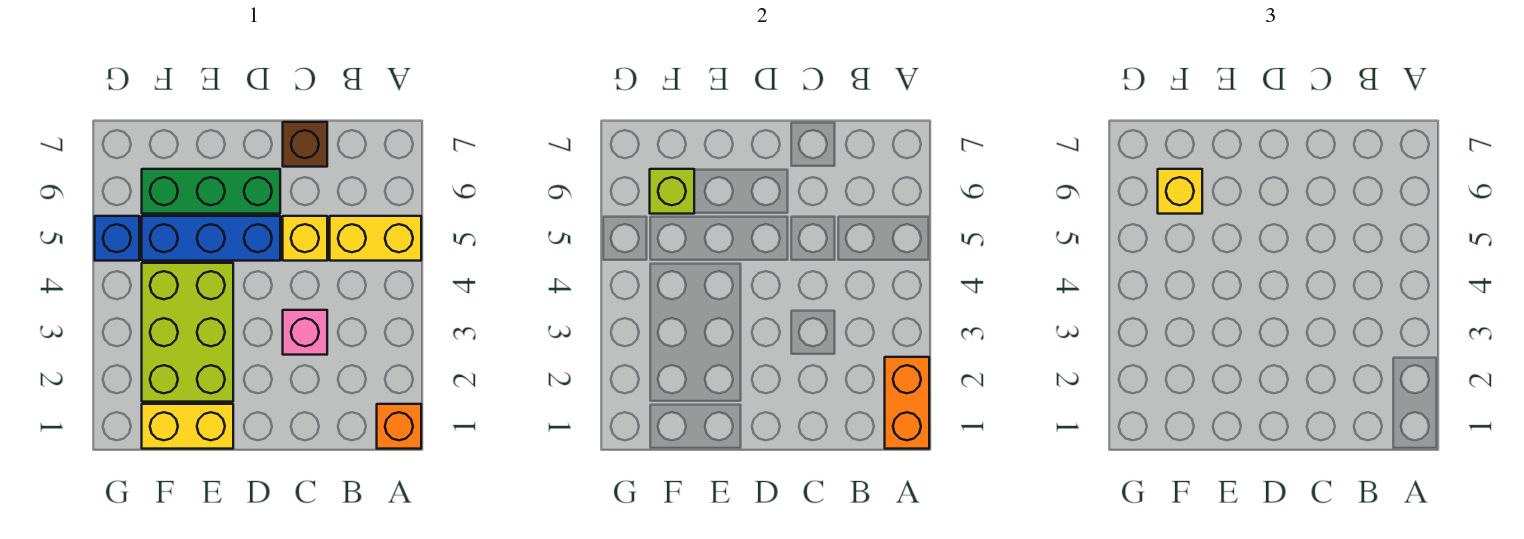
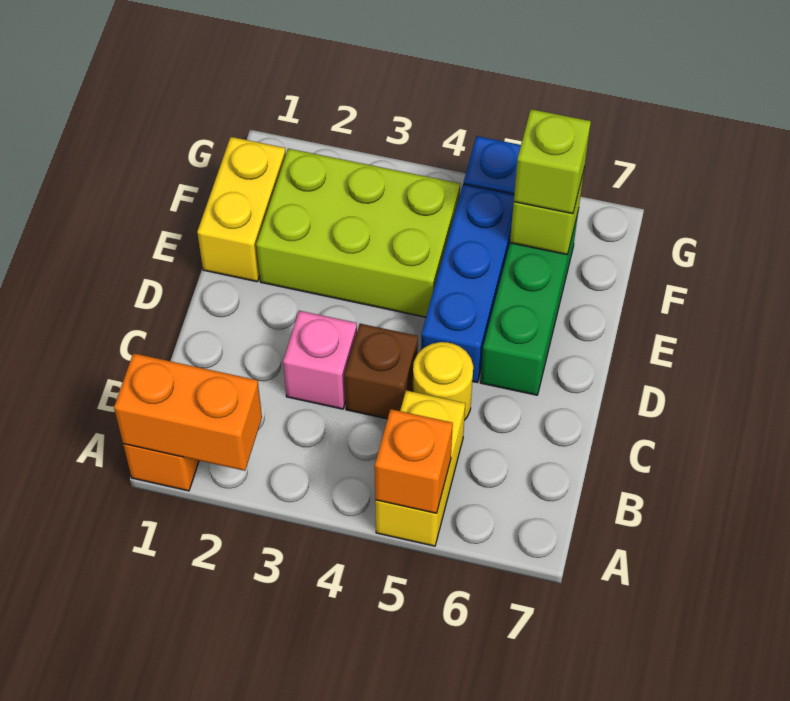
none -> orange brick A5 level 2
yellow brick C5 level 1 -> yellow round brick C5 level 1
brown brick C7 level 1 -> brown brick C4 level 1
yellow brick F6 level 3 -> lime brick F6 level 3

